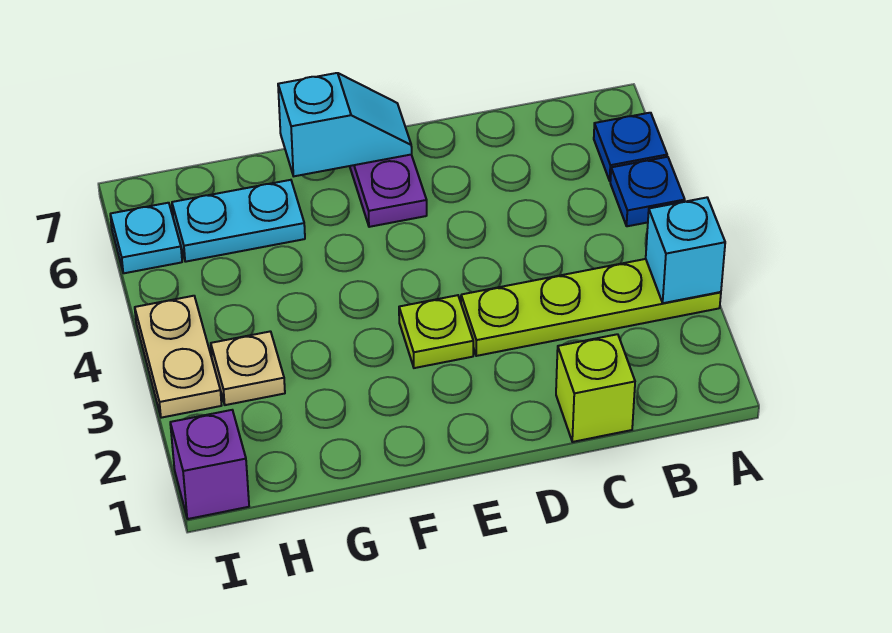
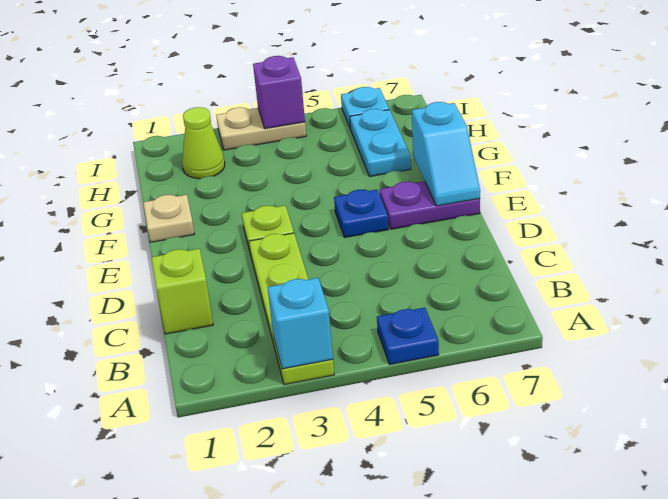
blue plate A6 level 1 -> blue plate E5 level 1
none -> lime cone H2 level 1
tan plate H3 level 1 -> tan plate F1 level 1
purple brick I1 level 1 -> purple brick I4 level 2

